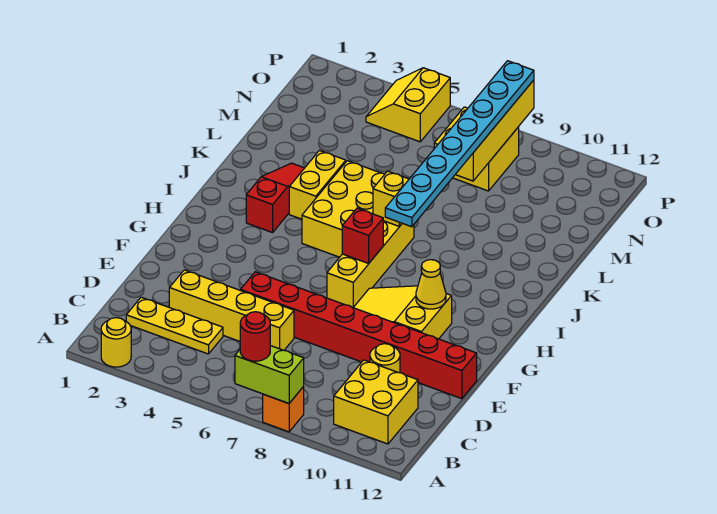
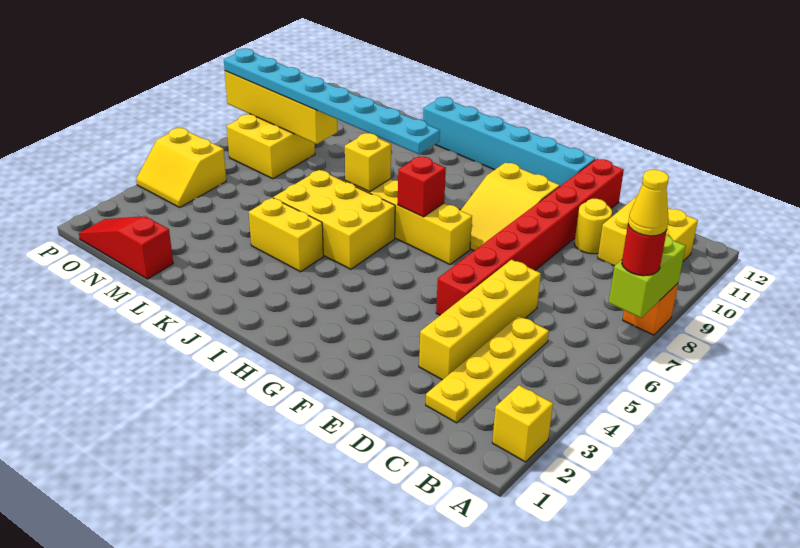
yellow round brick A2 level 1 -> yellow brick A2 level 1
yellow plate C2:C4 level 1 -> yellow plate C2:C5 level 1
none -> cyan brick F12:K12 level 1
yellow cone G10 level 2 -> yellow cone A7 level 4
red slope I3:K3 level 1 top I -> red slope M1:O1 level 1 top M

